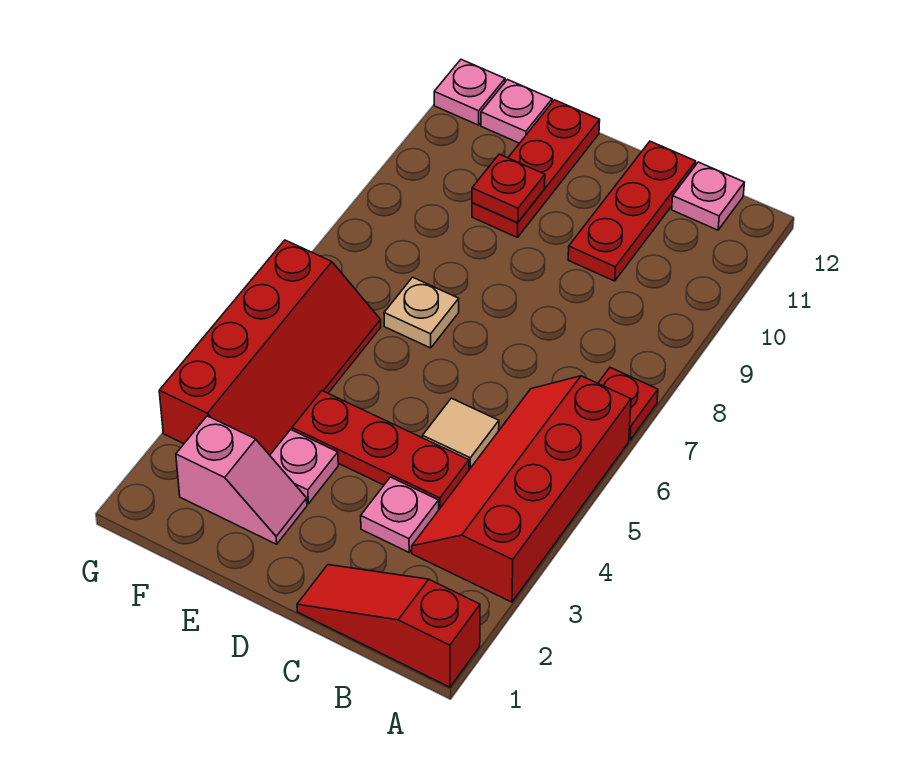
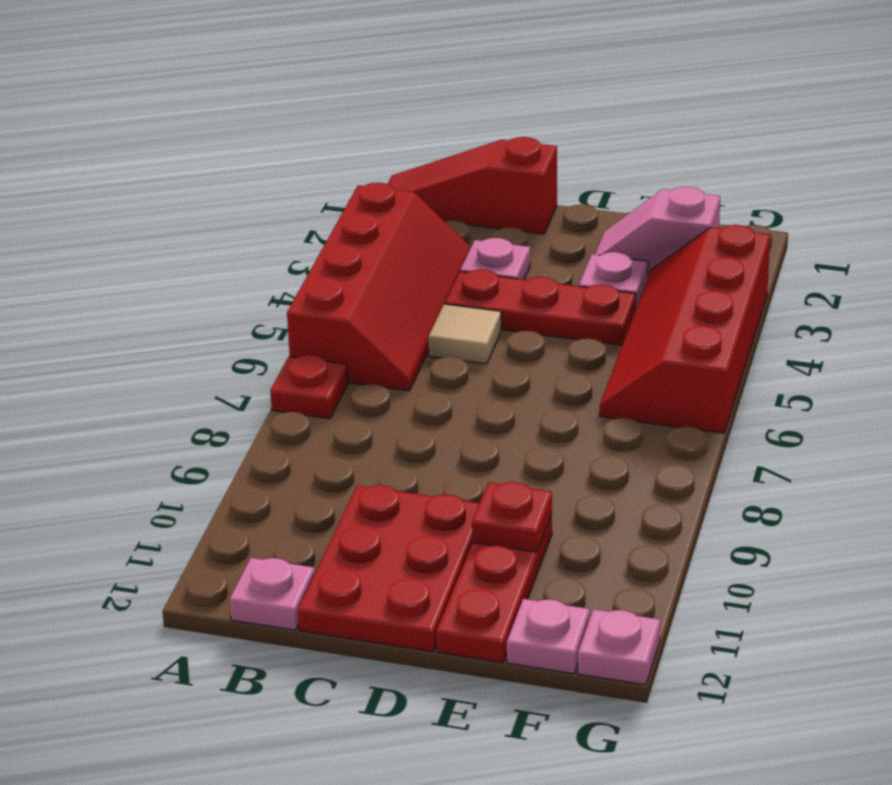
red slope A1:C1 level 1 top A -> red slope A1:C1 level 1 top C
red plate C10:C12 level 1 -> red plate C10:D12 level 1
tan plate E7 level 1 -> none

